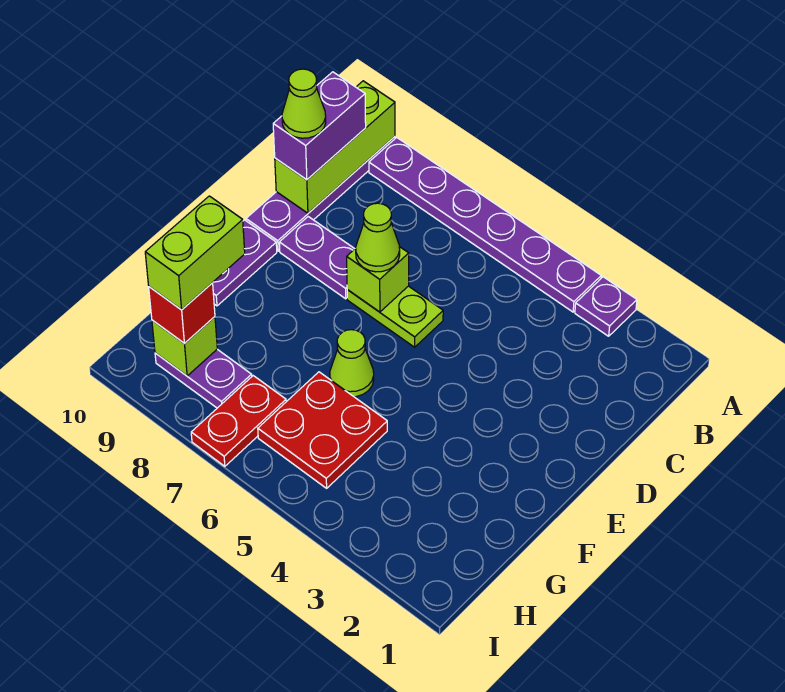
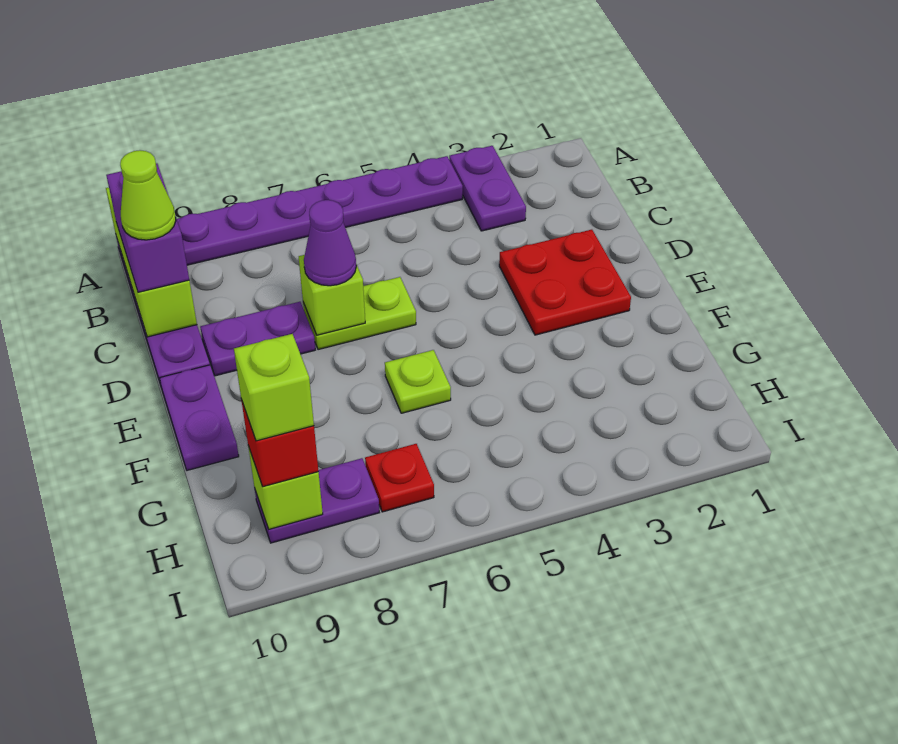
purple plate A3 level 1 -> purple plate A3:B3 level 1
lime cone D7 level 3 -> purple cone D7 level 3
lime cone F6 level 1 -> lime plate F6 level 1
red plate G5:H6 level 1 -> red plate D2:E3 level 1
lime brick G9:H9 level 4 -> lime brick H9 level 4
red plate H7:I7 level 1 -> red plate H7 level 1

